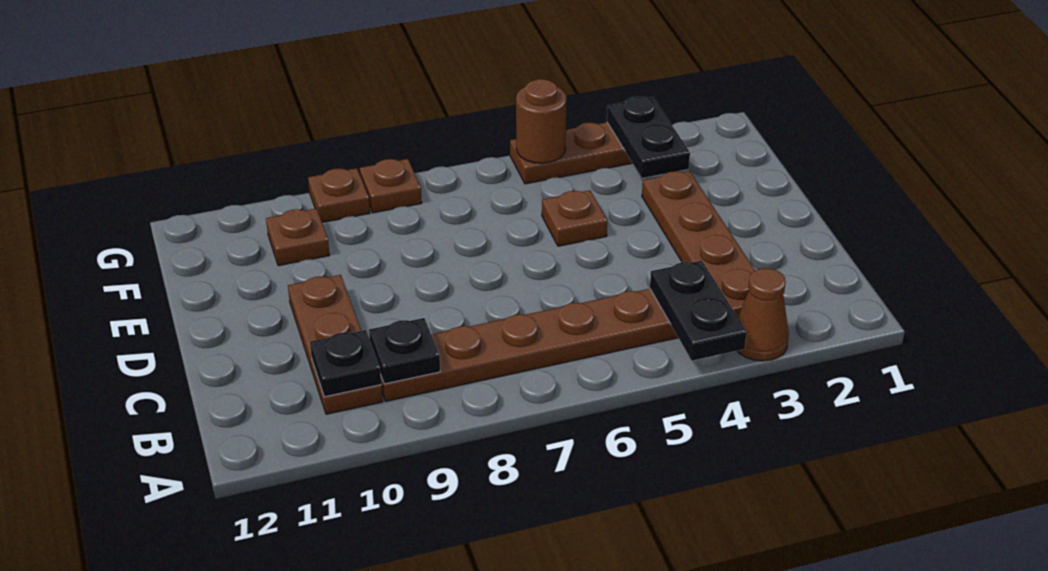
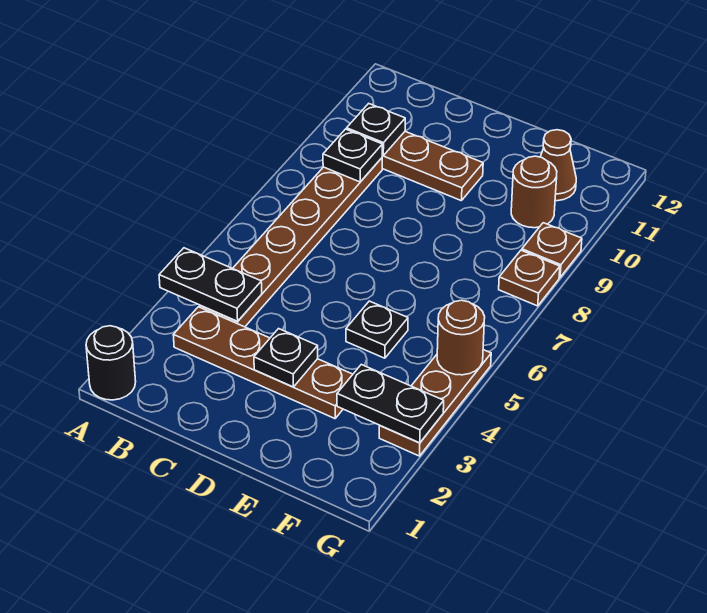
none -> black round brick A1 level 1
brown cone A3 level 1 -> brown cone F11 level 1
none -> black plate D3 level 2
brown plate E5 level 1 -> black plate E5 level 1
brown plate F10 level 1 -> brown round brick F10 level 1

